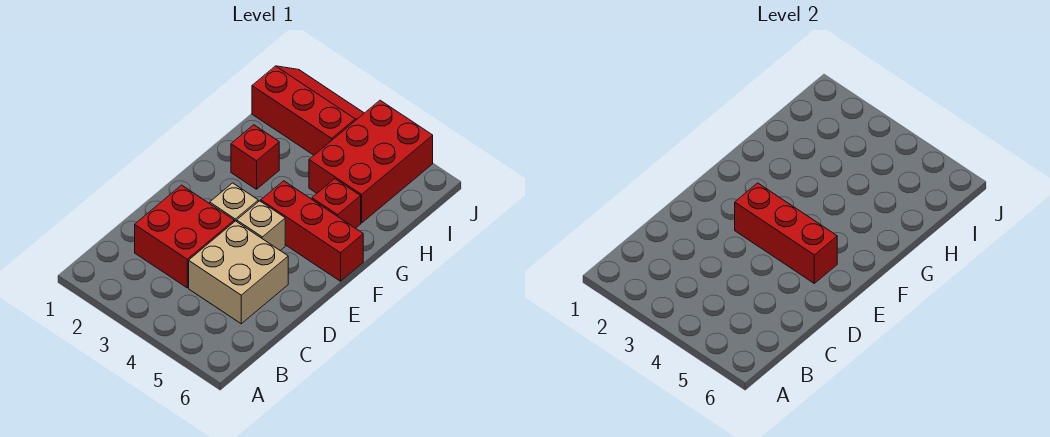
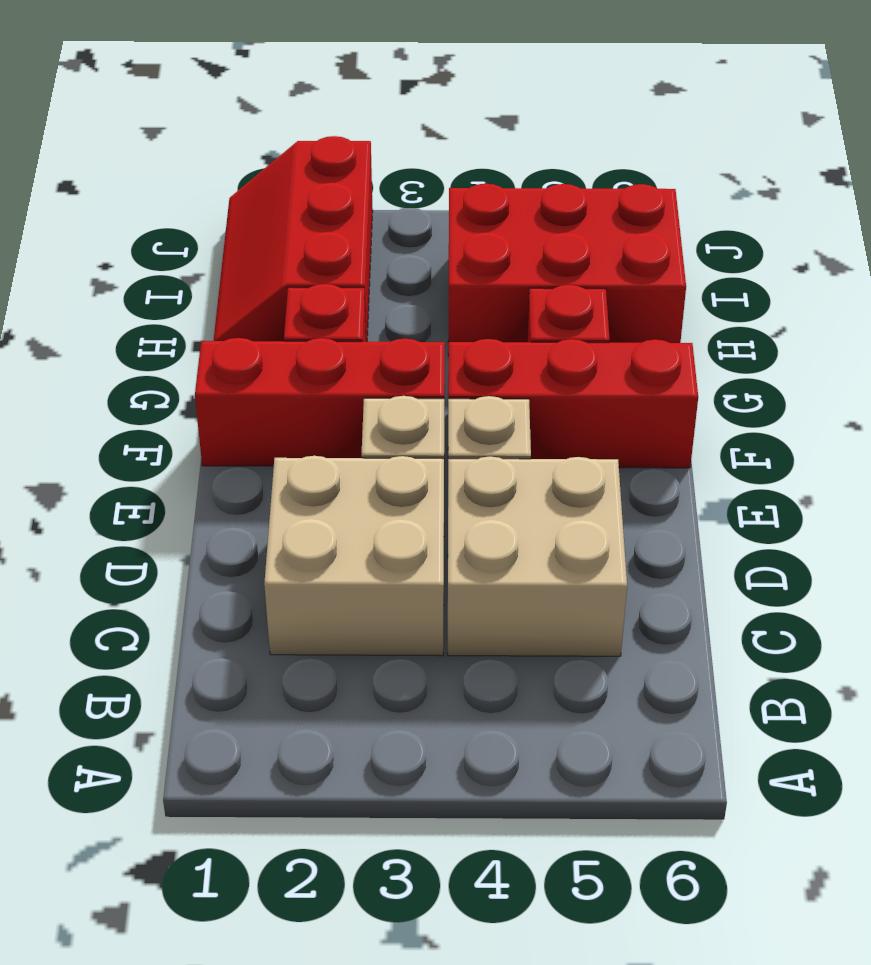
red brick C2:D3 level 1 -> tan brick C2:D3 level 1
red brick E3:E5 level 2 -> red brick F1:F3 level 1
red brick H4:J5 level 1 -> red brick H4:I6 level 1
red slope I1:J3 level 1 top I -> red slope H1:J2 level 1 top 2

